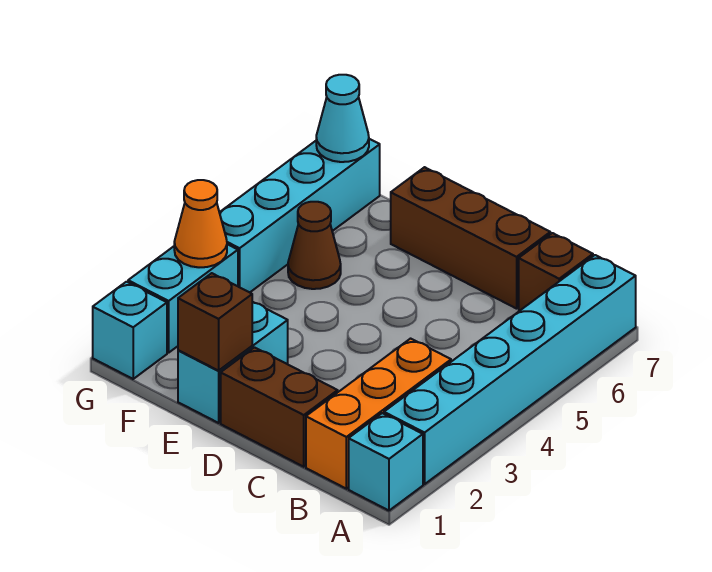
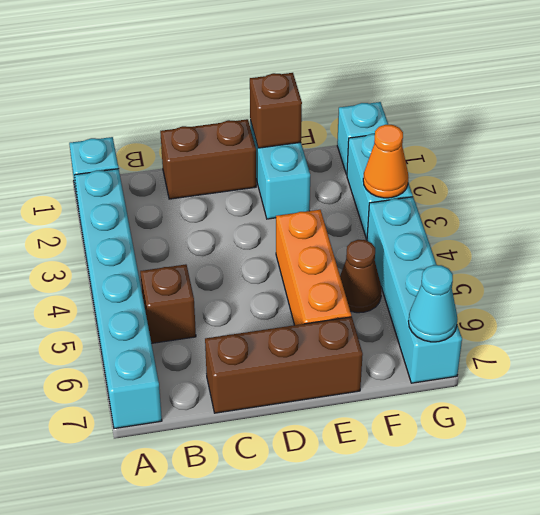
orange brick B1:B3 level 1 -> orange brick E4:E6 level 1
brown brick B7 level 1 -> brown brick B5 level 1

